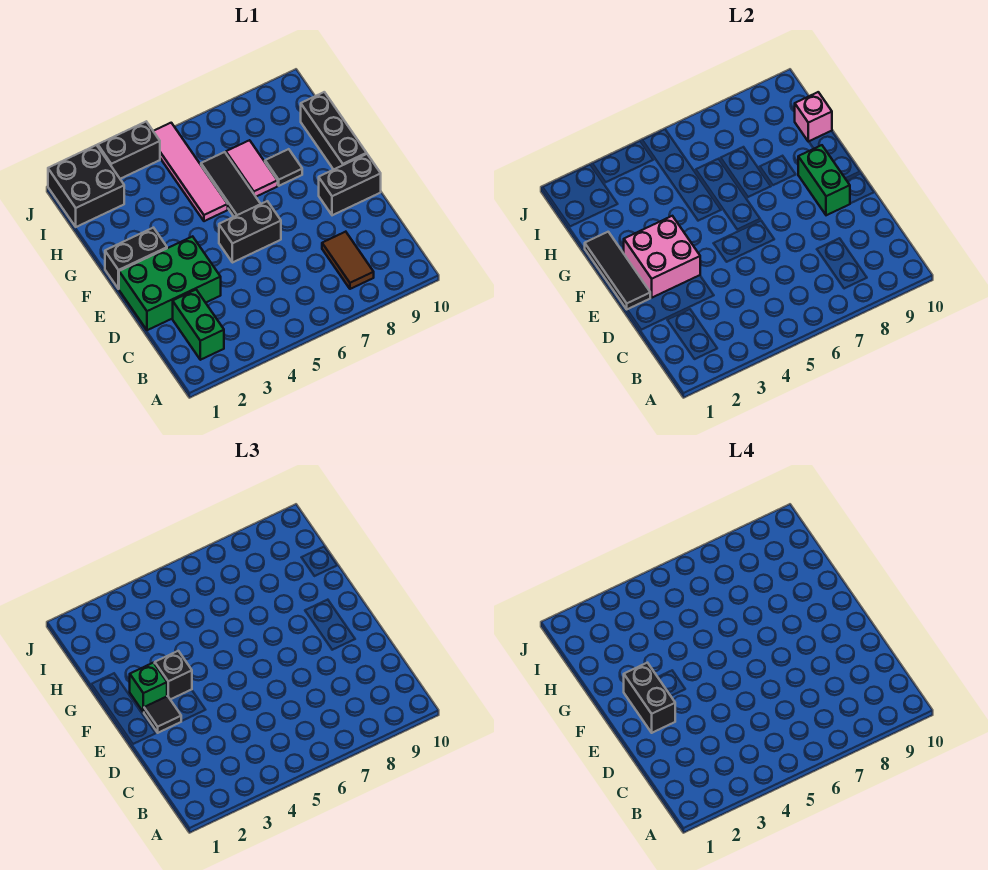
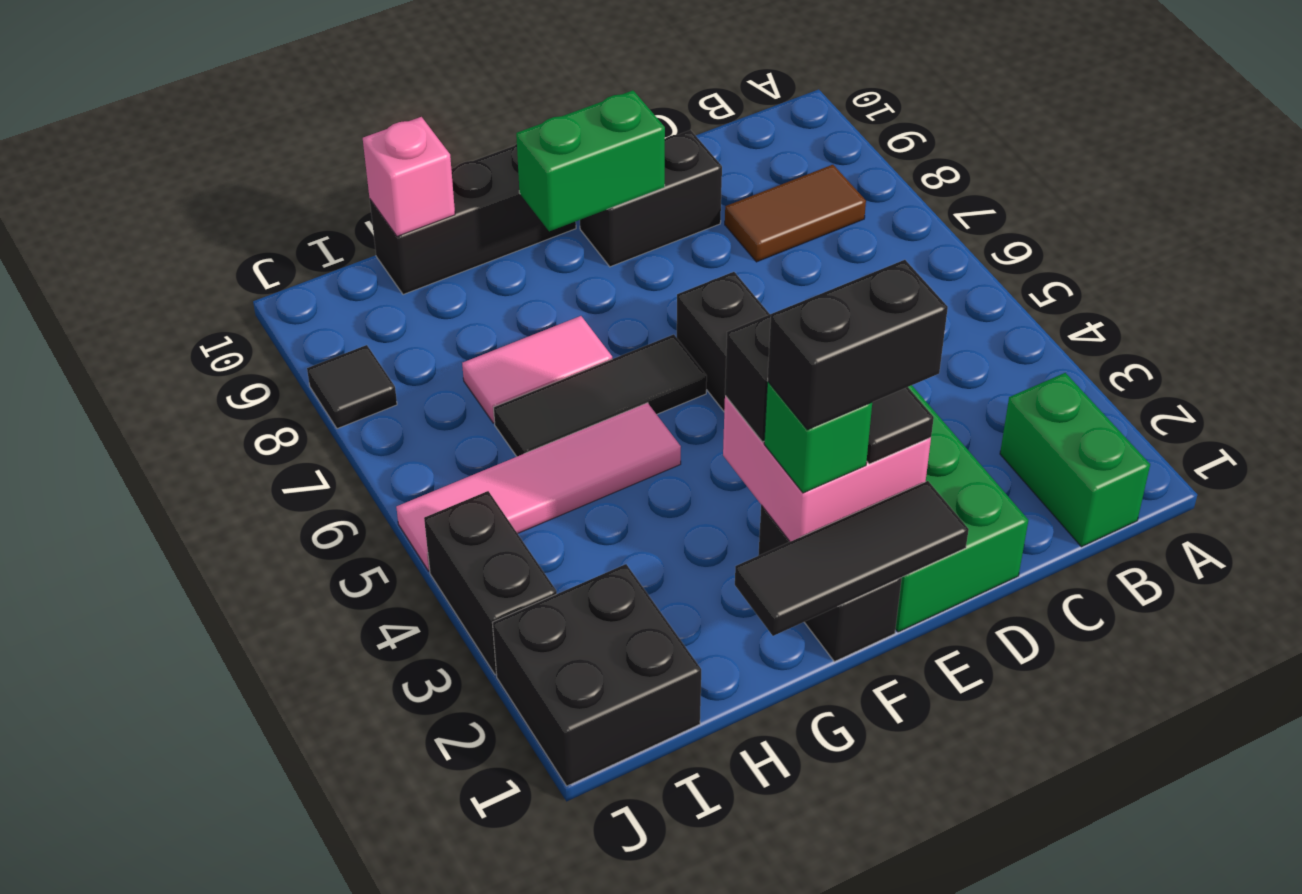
green brick B2:C2 level 1 -> green brick B1:B2 level 1
black brick E9:E10 level 1 -> black brick D9:E9 level 1
black tile G8 level 1 -> black tile J8 level 1

